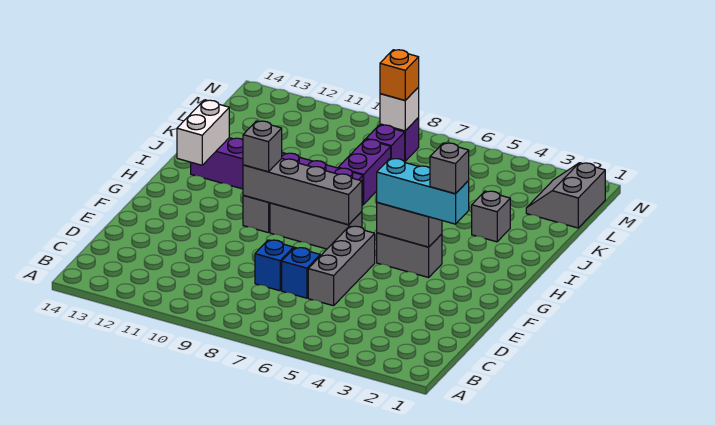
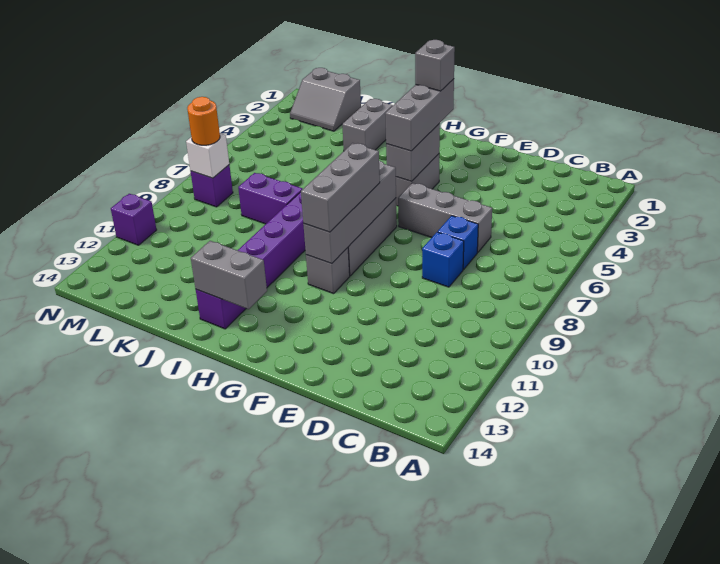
cyan brick G3:G5 level 3 -> grey brick G3:G5 level 3
grey brick G10 level 3 -> grey brick G8:G10 level 3
white brick H13:I13 level 2 -> grey brick H13:I13 level 2
grey brick J3 level 1 -> grey brick J2:J3 level 1
purple brick L8 level 1 -> purple brick N11 level 1
orange brick M8 level 3 -> orange round brick M8 level 3

